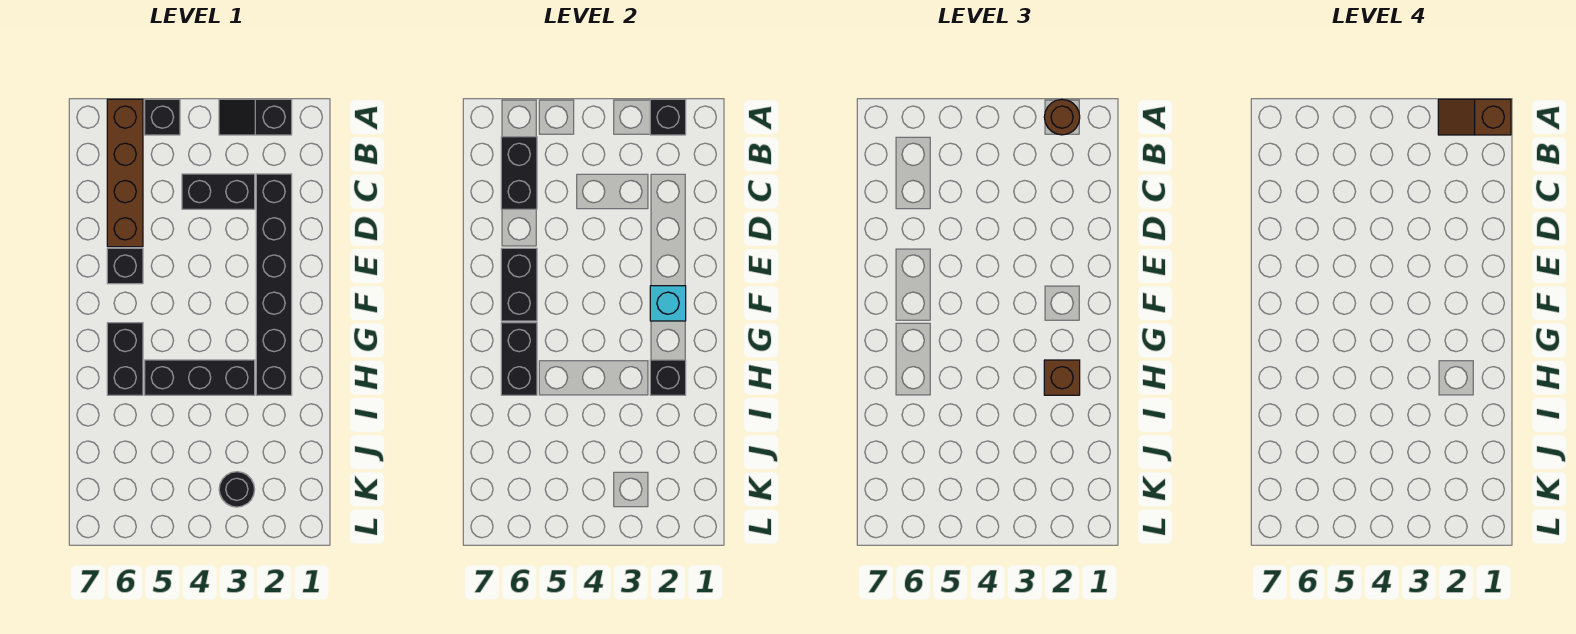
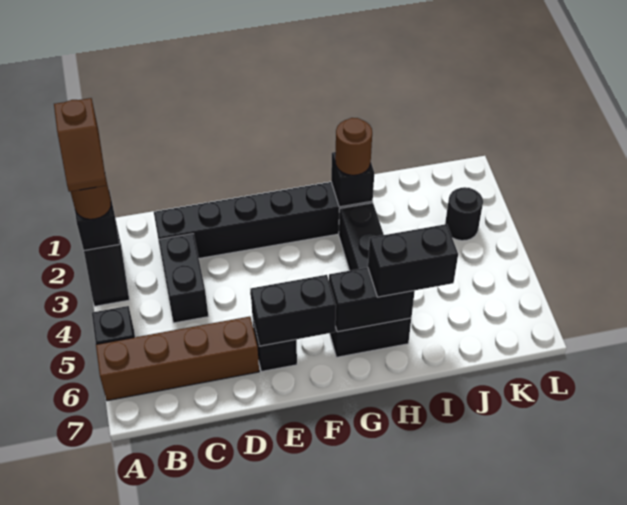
black brick B6:C6 level 2 -> black brick H6:I6 level 3
cyan brick F2 level 2 -> none
brown brick H2 level 3 -> brown round brick H2 level 3

